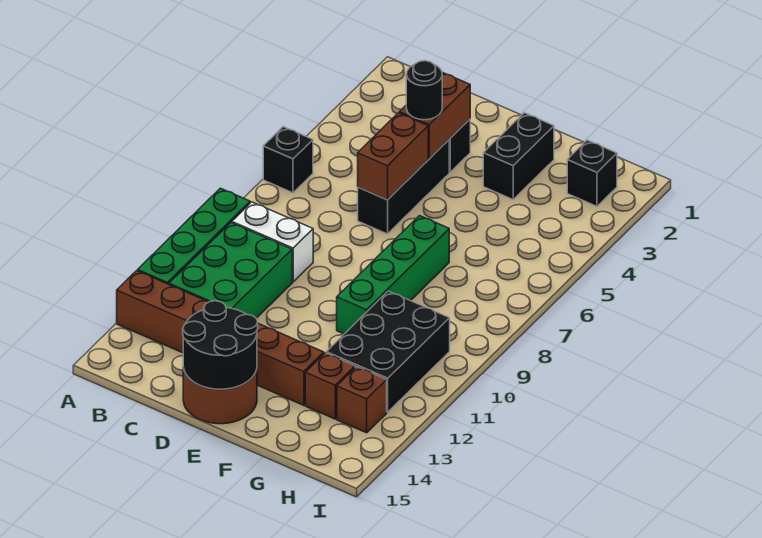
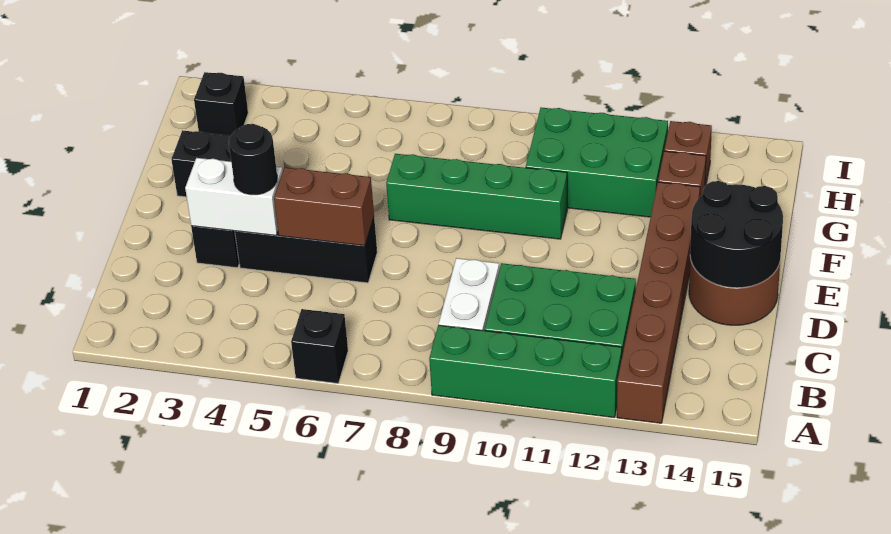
brown brick D3:D4 level 2 -> white brick D3:D4 level 2
black brick G10:H12 level 1 -> green brick G10:H12 level 1

